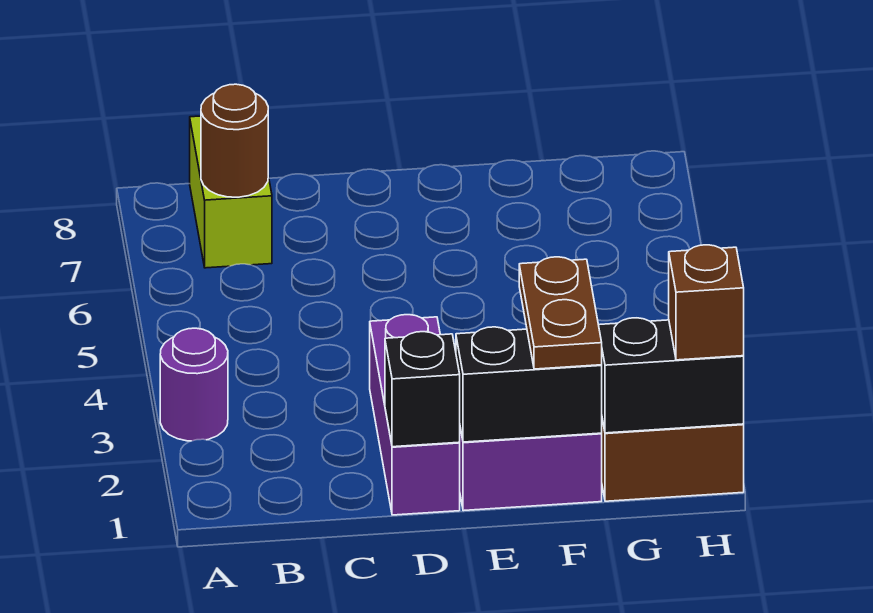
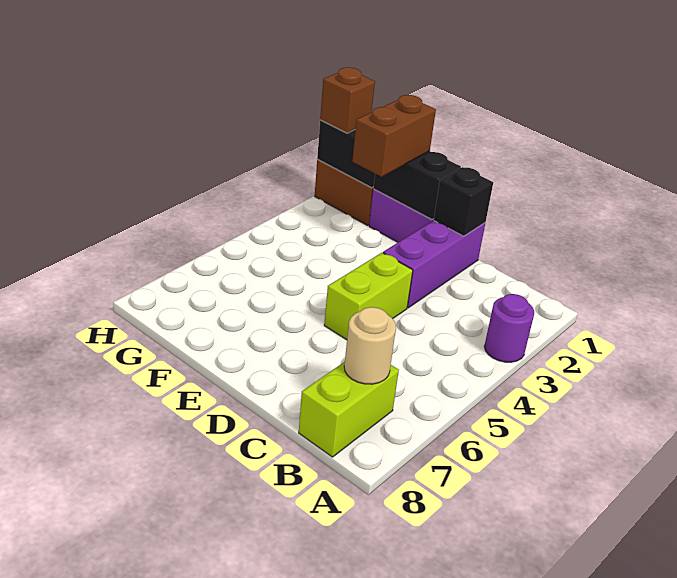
brown round brick B7 level 2 -> tan round brick B7 level 2
none -> lime brick D4:D5 level 1
brown plate F1:F2 level 3 -> brown brick F1:F2 level 3

